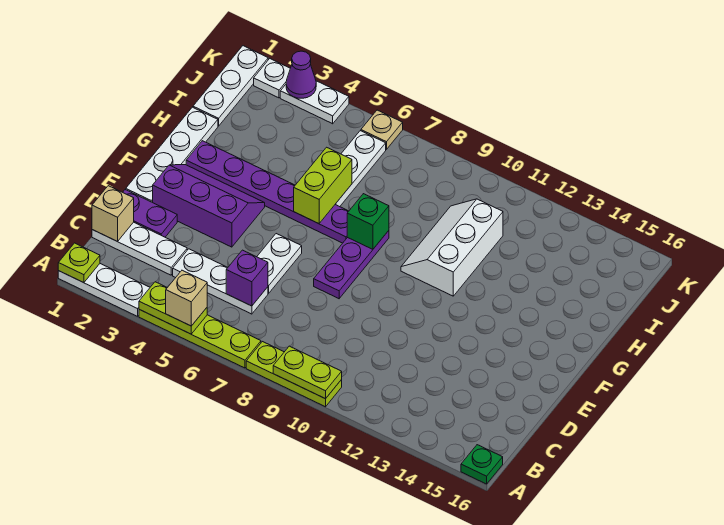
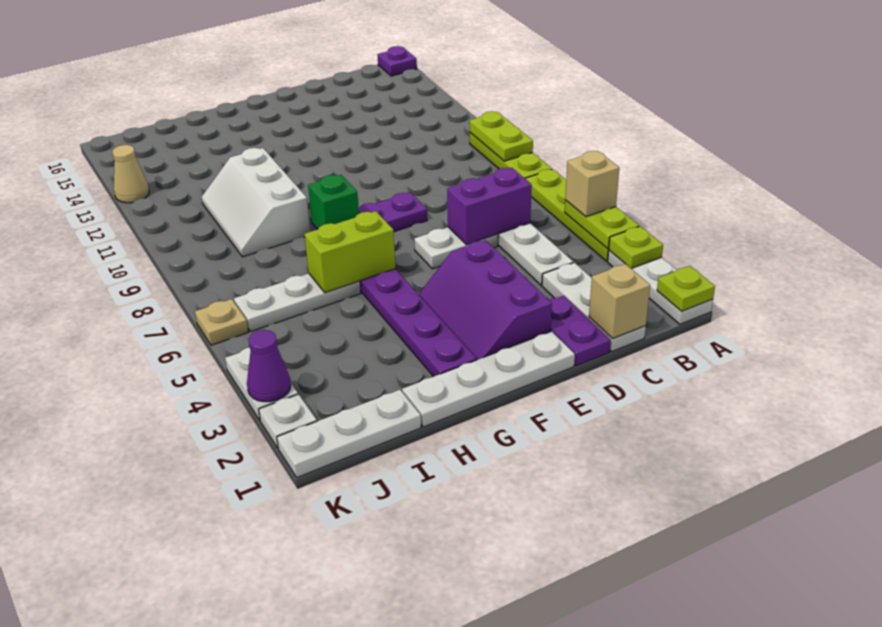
none -> lime plate A3 level 2
green plate A16 level 1 -> purple plate A16 level 1
purple brick C6 level 2 -> purple brick C6:D6 level 2
white slope G10:I11 level 1 top 11 -> white slope H9:I11 level 1 top H
none -> tan cone K13 level 1

